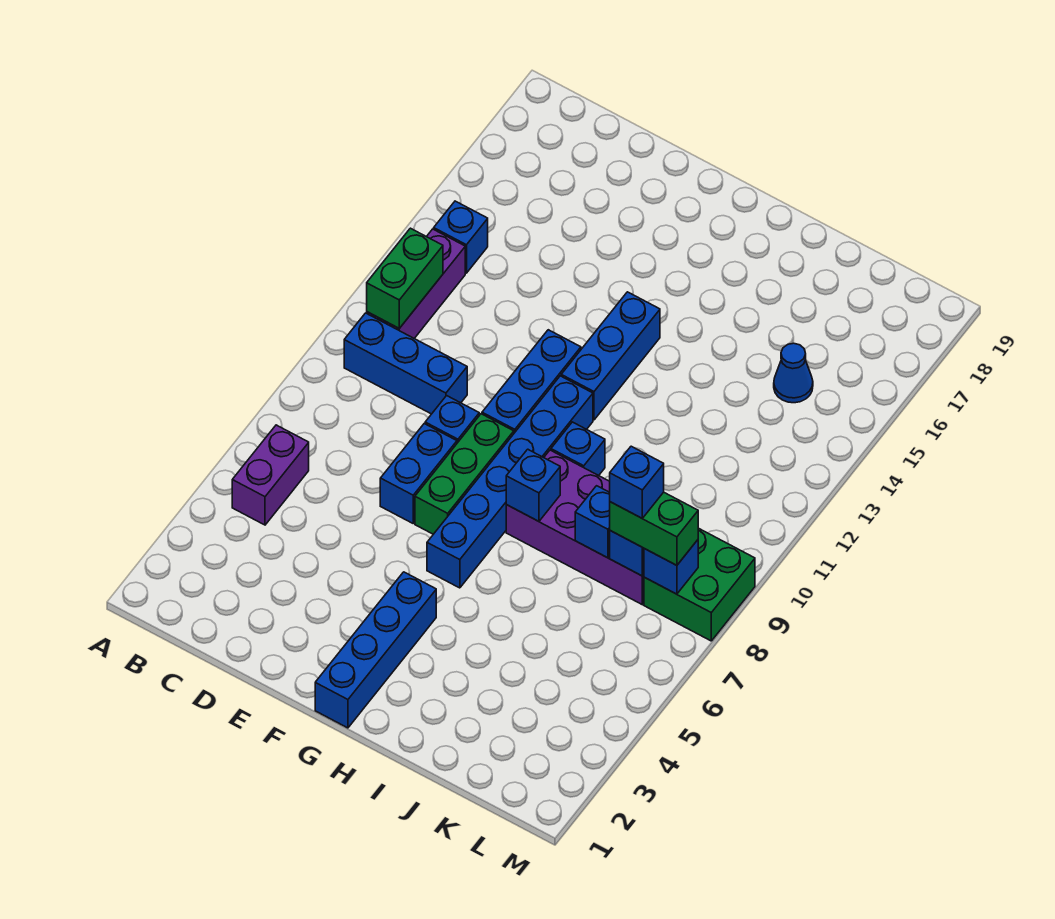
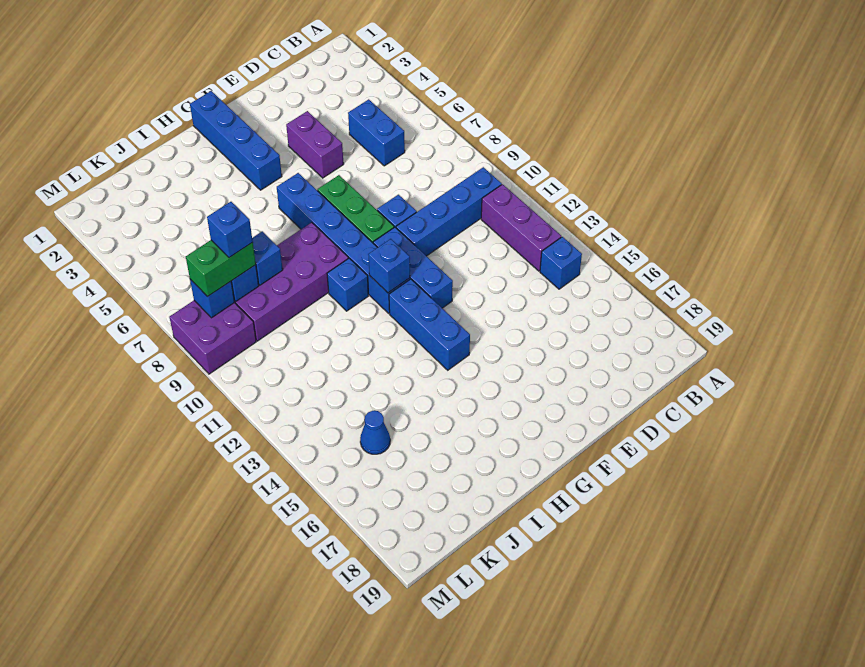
purple brick B5:B6 level 1 -> purple brick E4:E5 level 1
blue brick B10:D10 level 1 -> blue brick B10:E10 level 1
green brick B11:B12 level 2 -> none
blue brick E7:E8 level 1 -> blue brick C5:C6 level 1
blue brick H8 level 2 -> blue brick G11 level 2
green brick L8:M9 level 1 -> purple brick L8:M9 level 1

